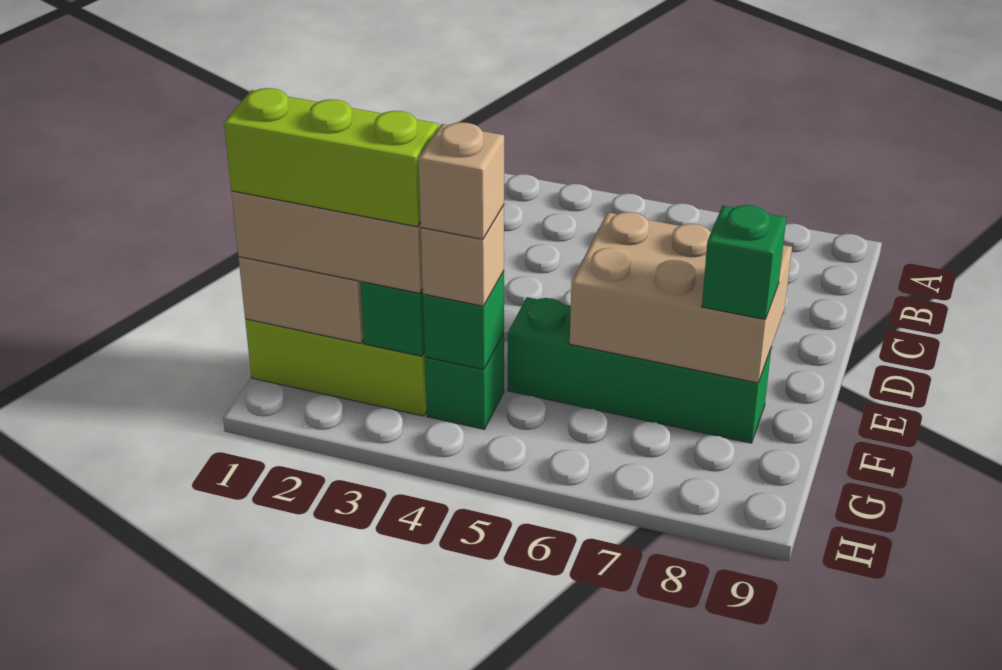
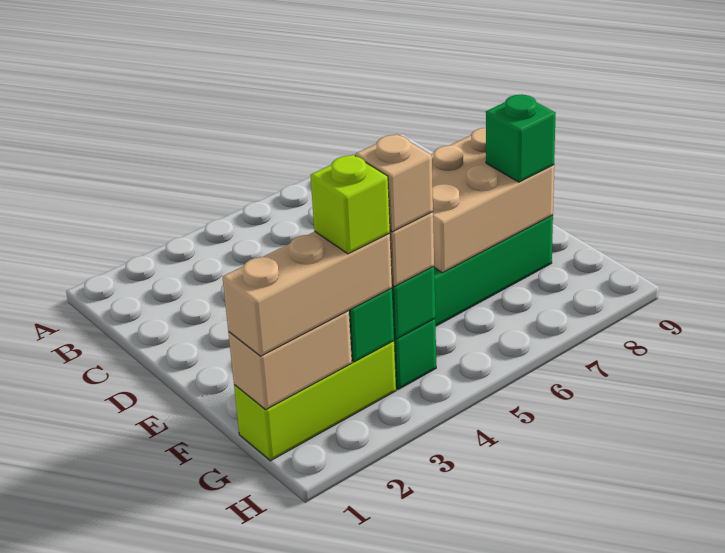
lime brick G1:G3 level 4 -> lime brick G3 level 4

